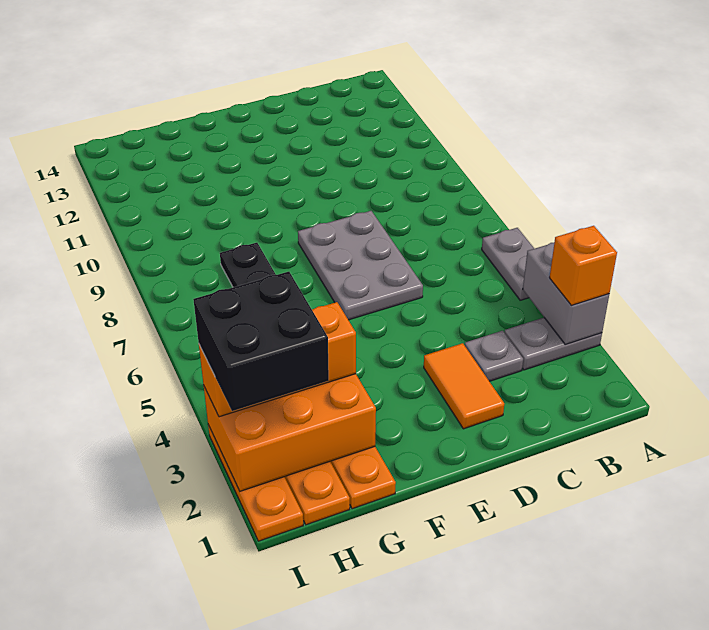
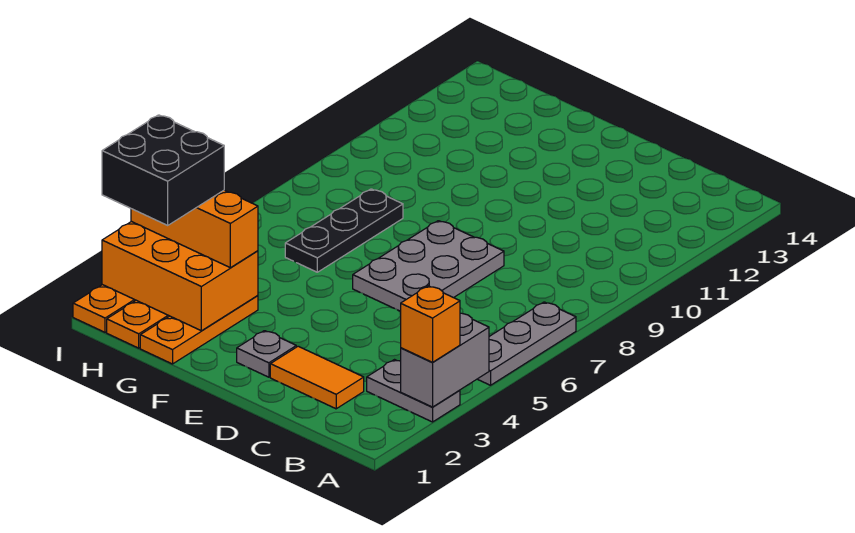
grey plate A5:A6 level 1 -> grey plate A5:A7 level 1
grey plate C3 level 1 -> grey plate E2 level 1
orange tile D2:D3 level 1 -> orange tile C2:D2 level 1

